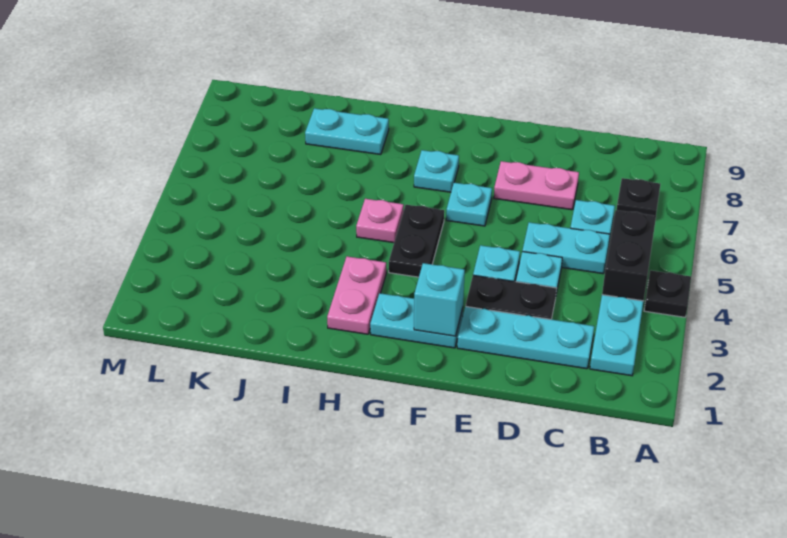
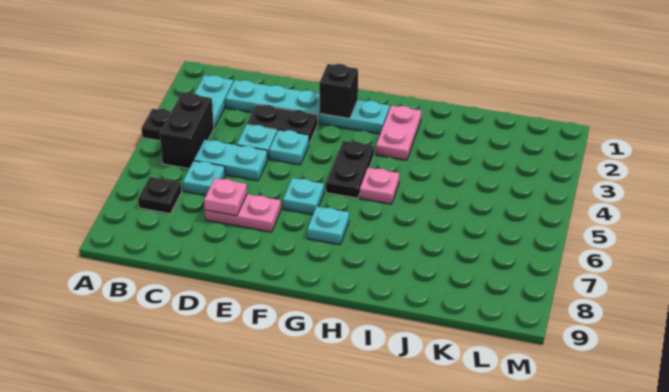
none -> pink plate D7 level 2
cyan brick F2 level 2 -> black brick F2 level 2
cyan plate I8:J8 level 1 -> none

